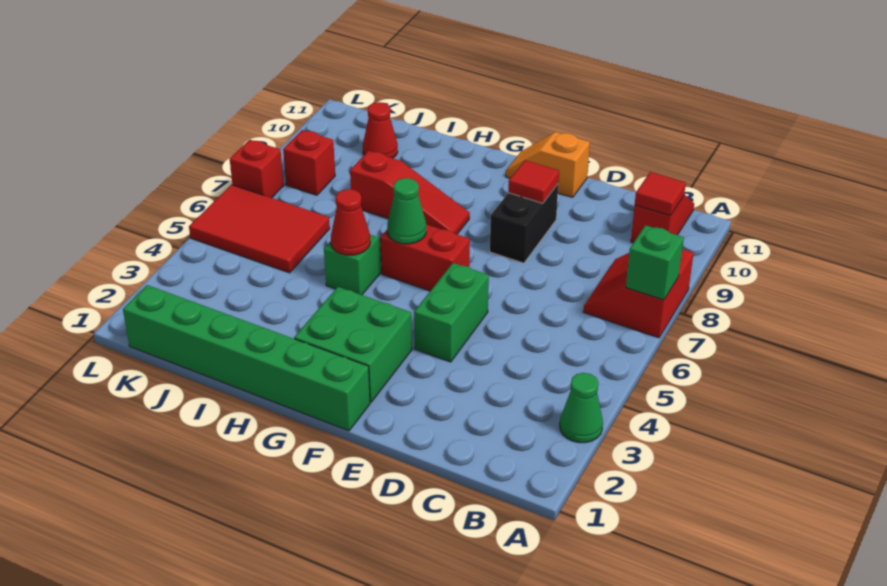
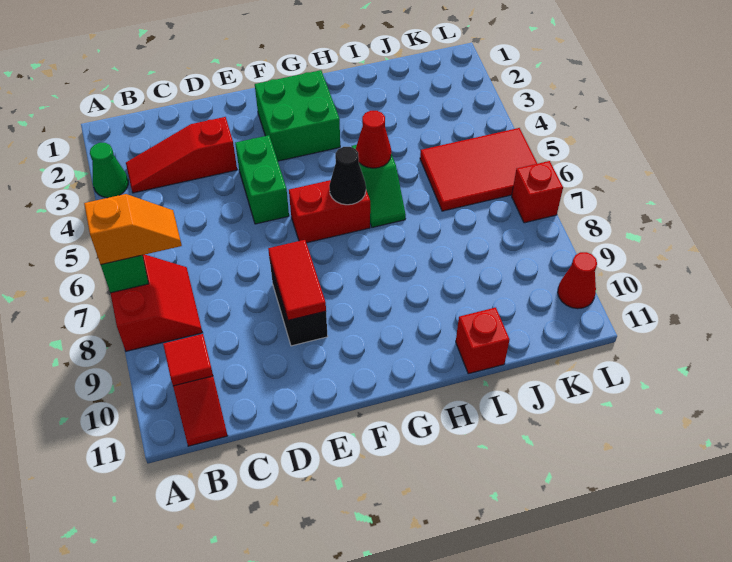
red tile E9 level 2 -> red tile E8:E9 level 2
orange slope E11:F11 level 1 top E -> orange slope A7:B7 level 3 top A
green brick F1:K1 level 1 -> none
green cone G6 level 2 -> black cone G6 level 2
red slope G8:I8 level 1 top I -> red slope B3:D3 level 1 top D
red cone J10 level 1 -> red cone L10 level 1
red brick K8 level 1 -> red brick I11 level 1

